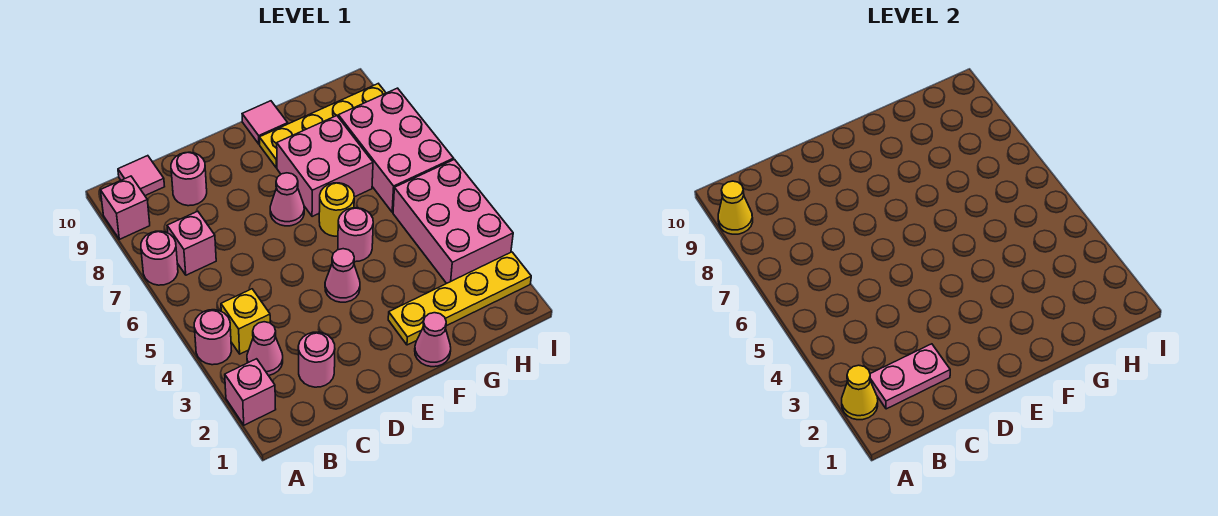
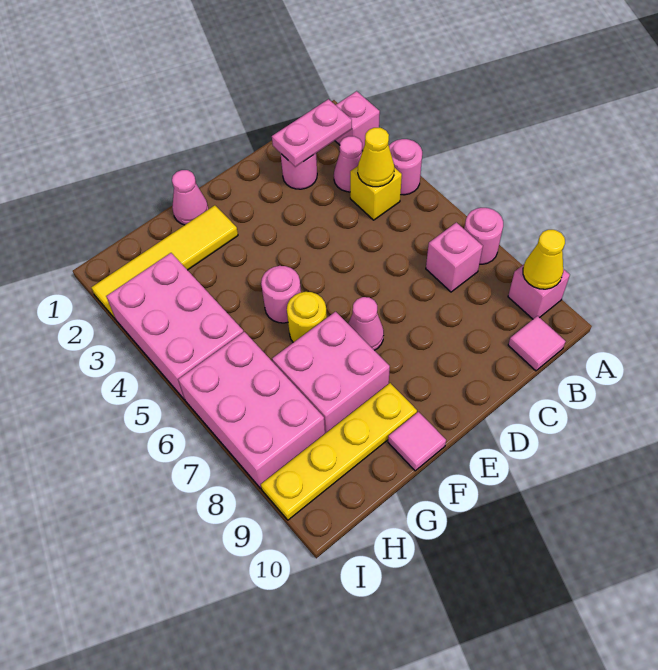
yellow cone A2 level 2 -> yellow cone B4 level 2
pink round brick C9 level 1 -> none
pink cone E4 level 1 -> none
yellow plate F2:I2 level 1 -> yellow tile F2:I2 level 1

